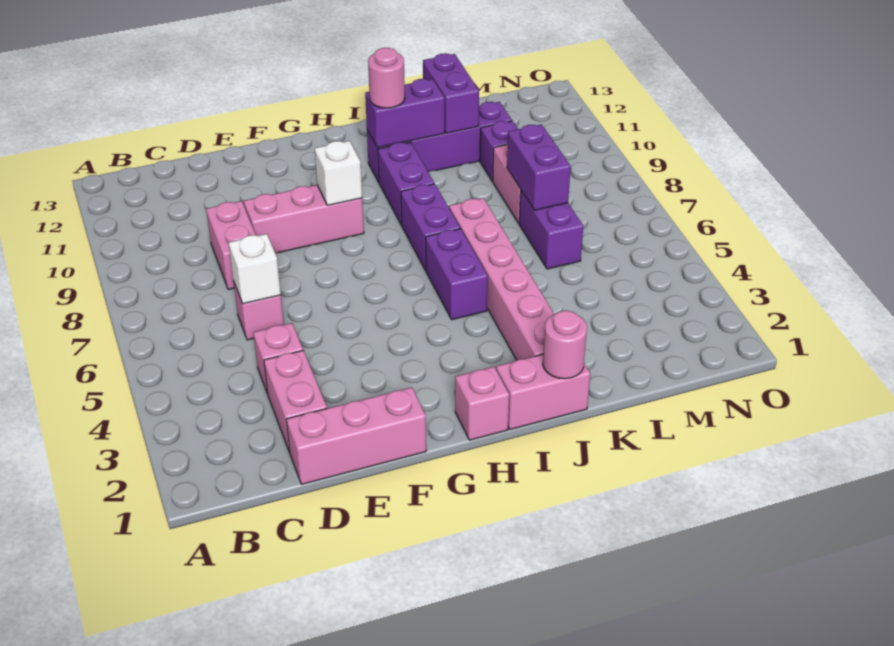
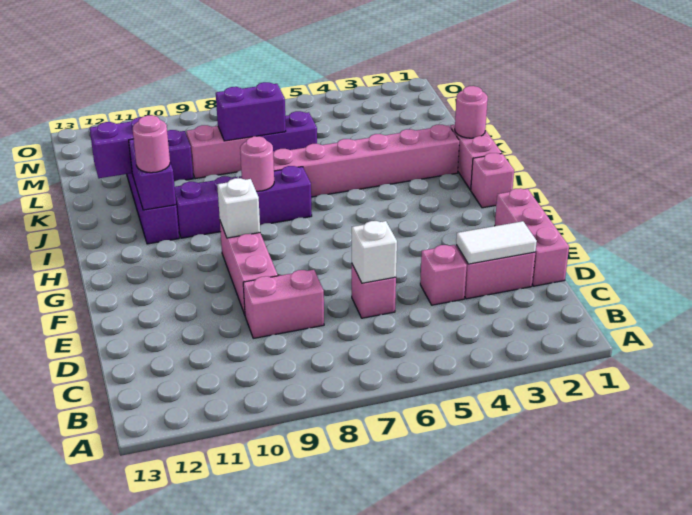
none -> white tile D2:D3 level 2
purple brick I5:I6 level 1 -> none
none -> pink round brick I8 level 2

